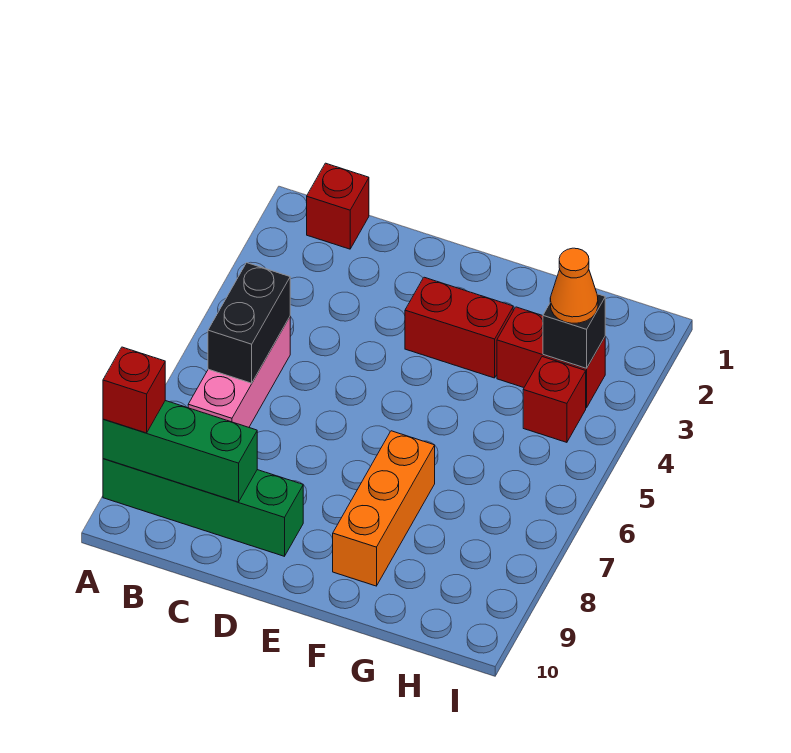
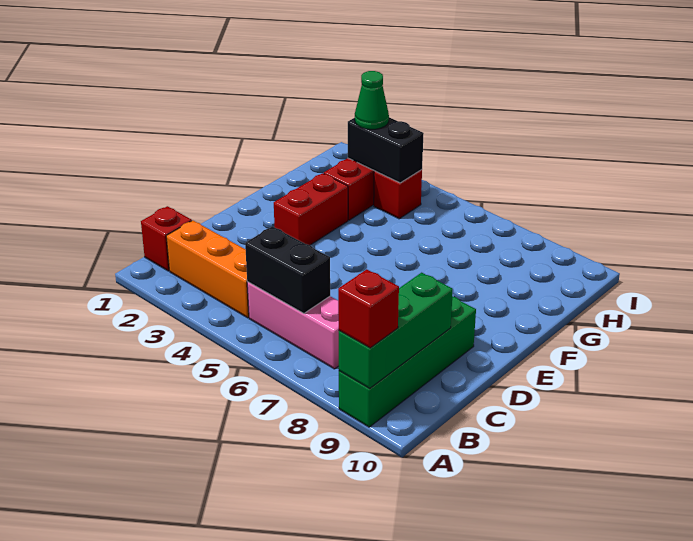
orange brick F7:F9 level 1 -> orange brick B2:B4 level 1
black brick H3 level 2 -> black brick H3:H4 level 2
orange cone H3 level 3 -> green cone H3 level 3

